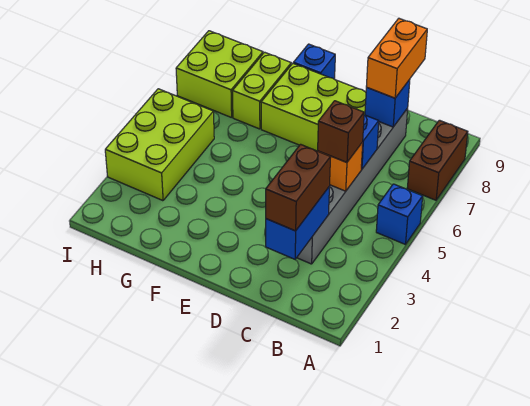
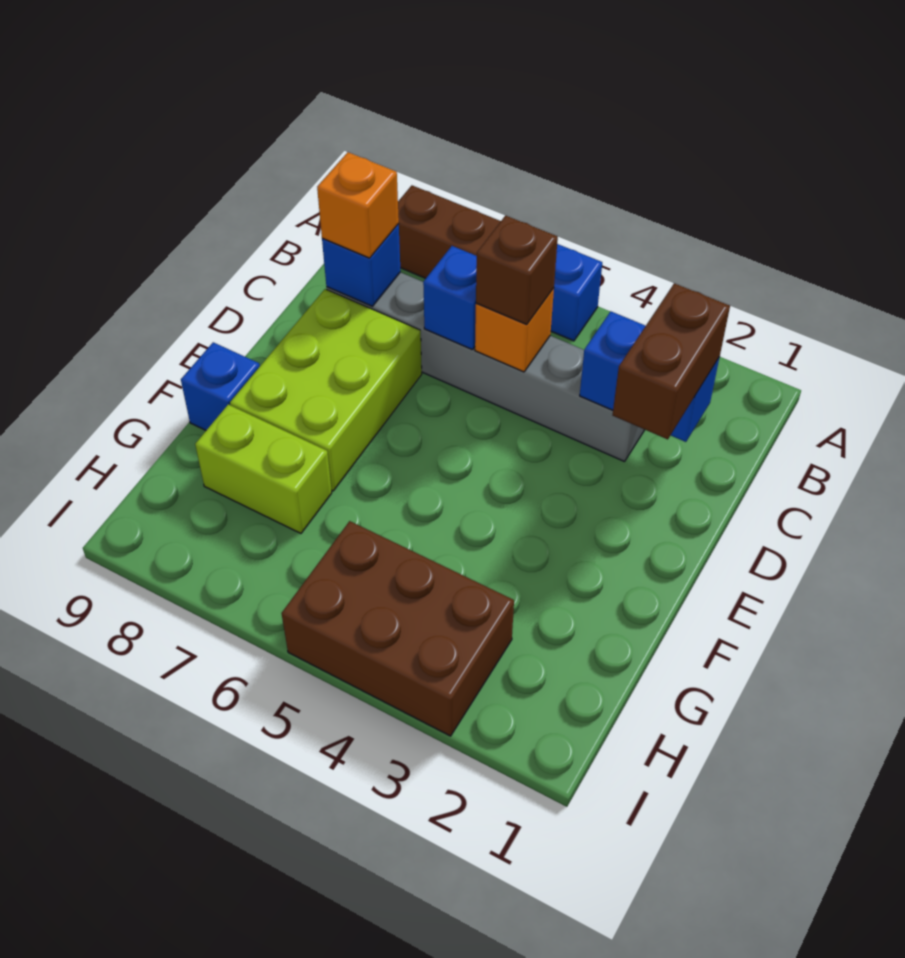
brown brick C2:C3 level 3 -> brown brick C2:D2 level 3
orange brick C8:C9 level 3 -> orange brick C8 level 3
lime brick H3:I5 level 1 -> brown brick H3:I5 level 1
lime brick H7:I8 level 1 -> none

